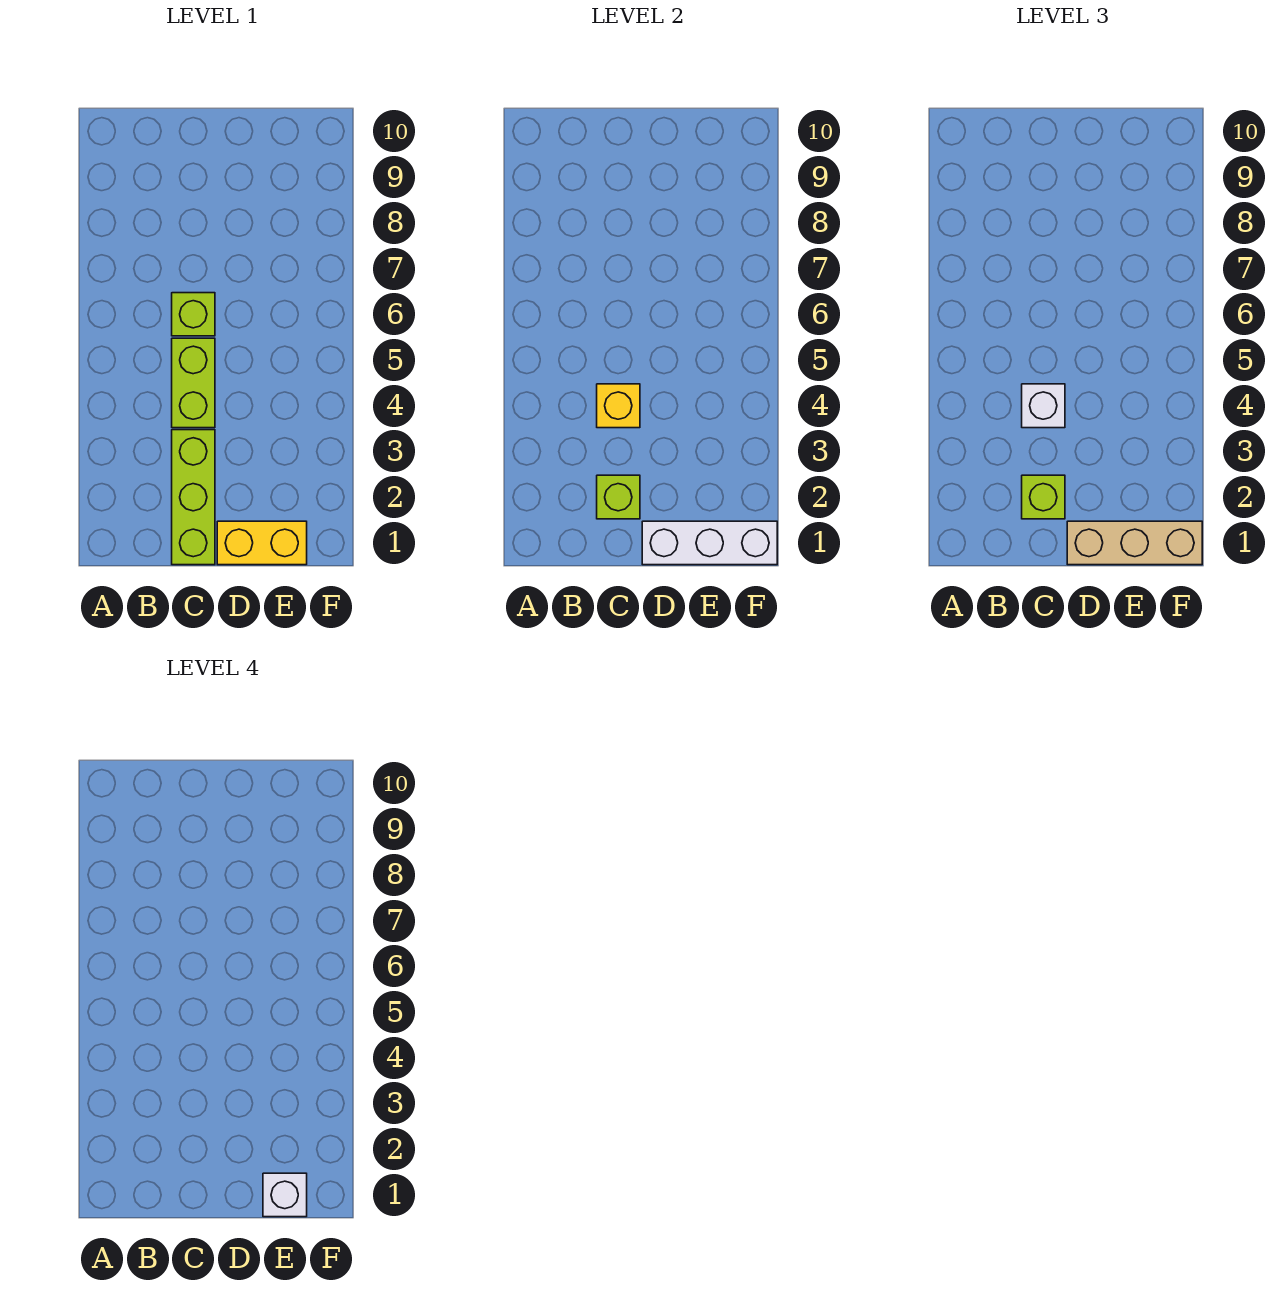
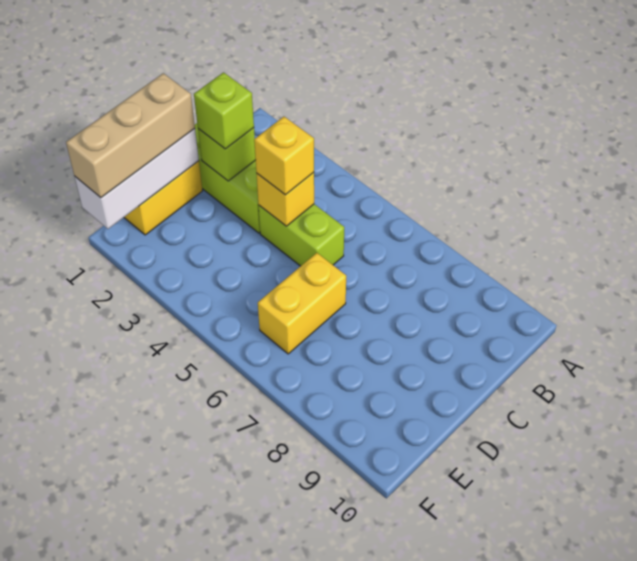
white brick C4 level 3 -> yellow brick C4 level 3
lime brick C6 level 1 -> none
none -> yellow brick D6:E6 level 1
white brick E1 level 4 -> none

